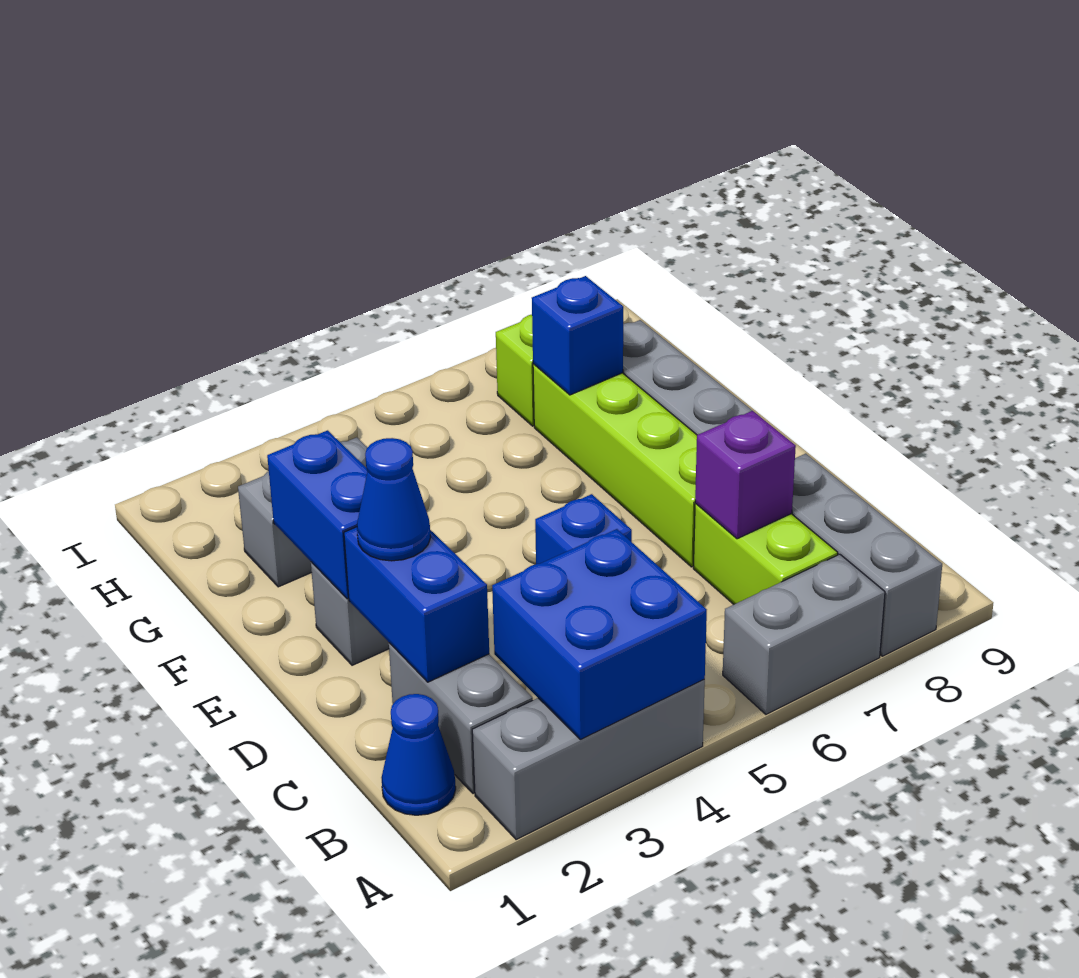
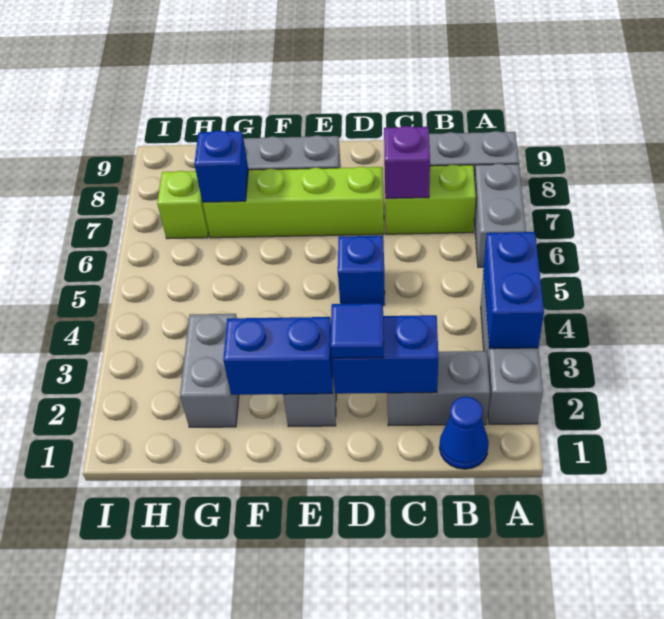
blue brick A3:B4 level 2 -> blue brick A3:A4 level 2
blue cone D2 level 3 -> blue tile D2 level 3

